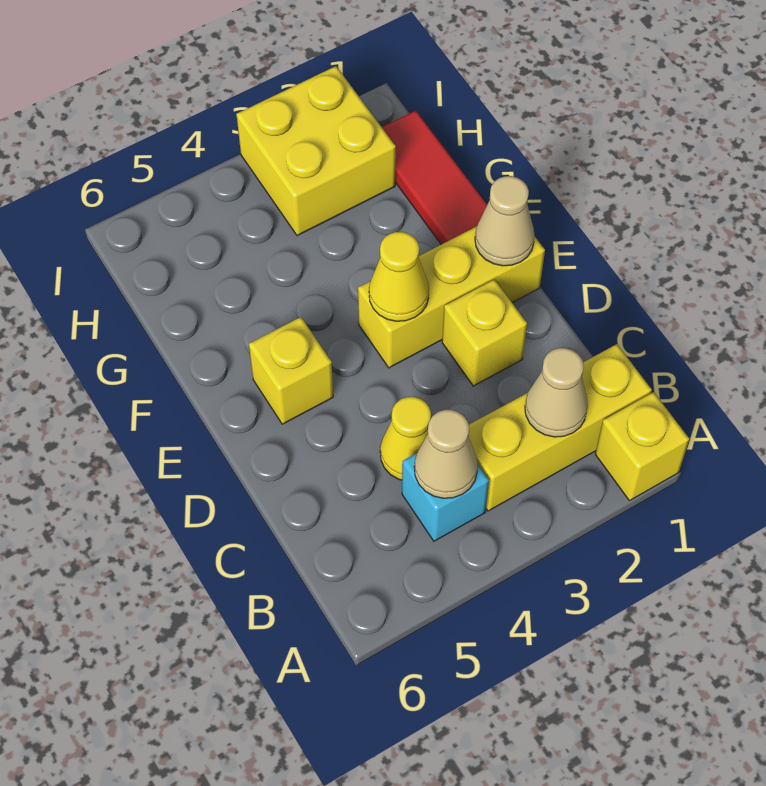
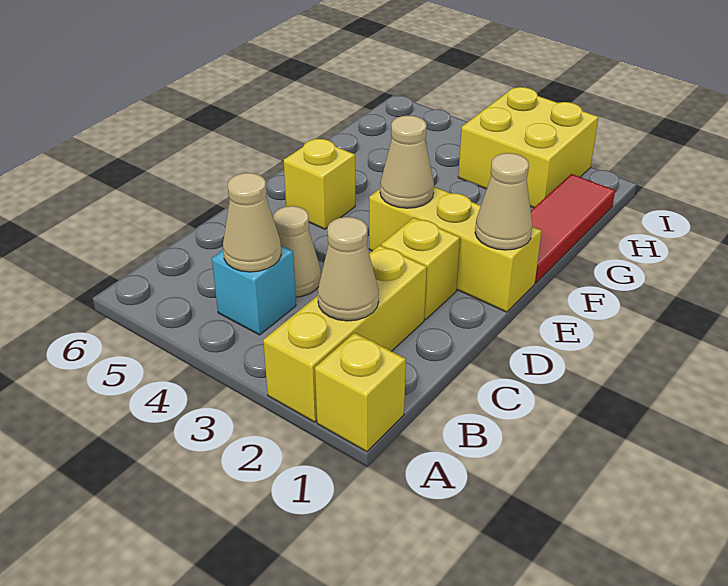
yellow brick B1:B3 level 1 -> yellow brick A2:C2 level 1
yellow cone C4 level 1 -> tan cone C4 level 1
yellow cone E3 level 2 -> tan cone E3 level 2

